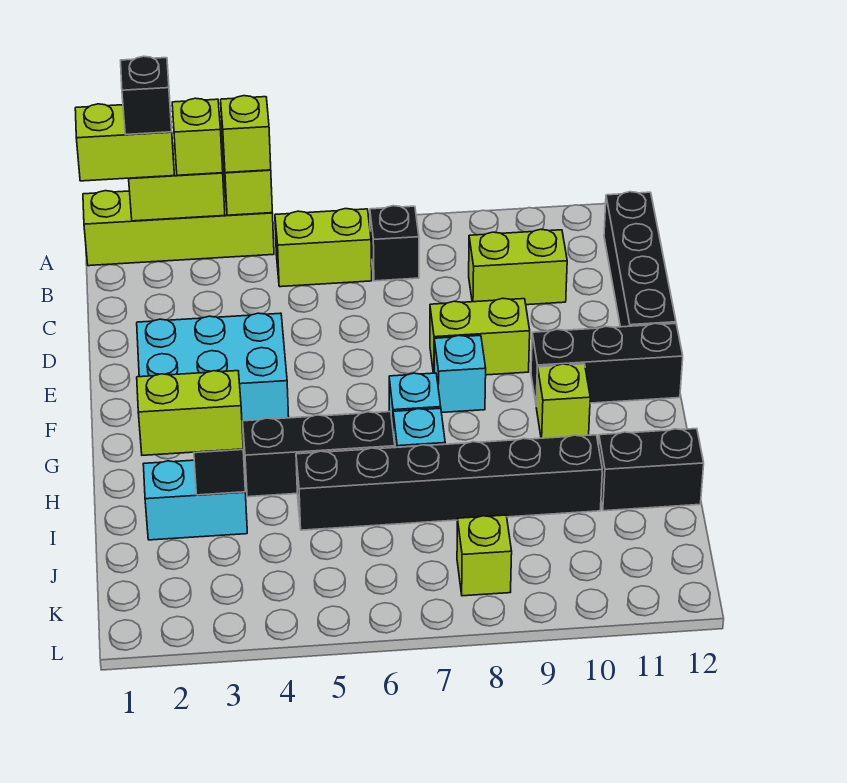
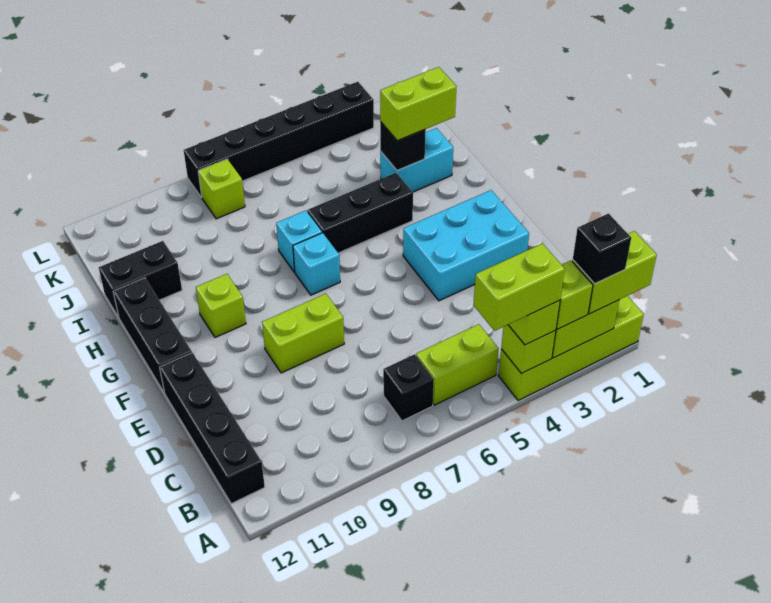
lime brick C9:C10 level 1 -> lime brick A4:A5 level 4
cyan brick F8 level 1 -> none
black brick F10:F12 level 1 -> black brick F12:H12 level 1
black brick I5:I10 level 1 -> black brick L3:L8 level 1

